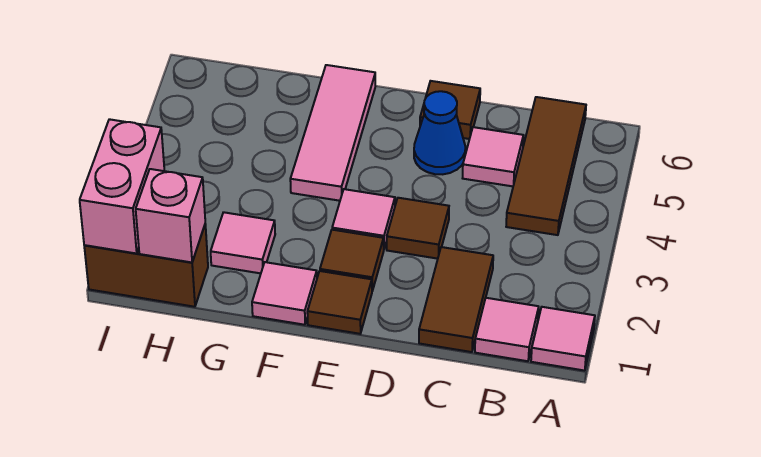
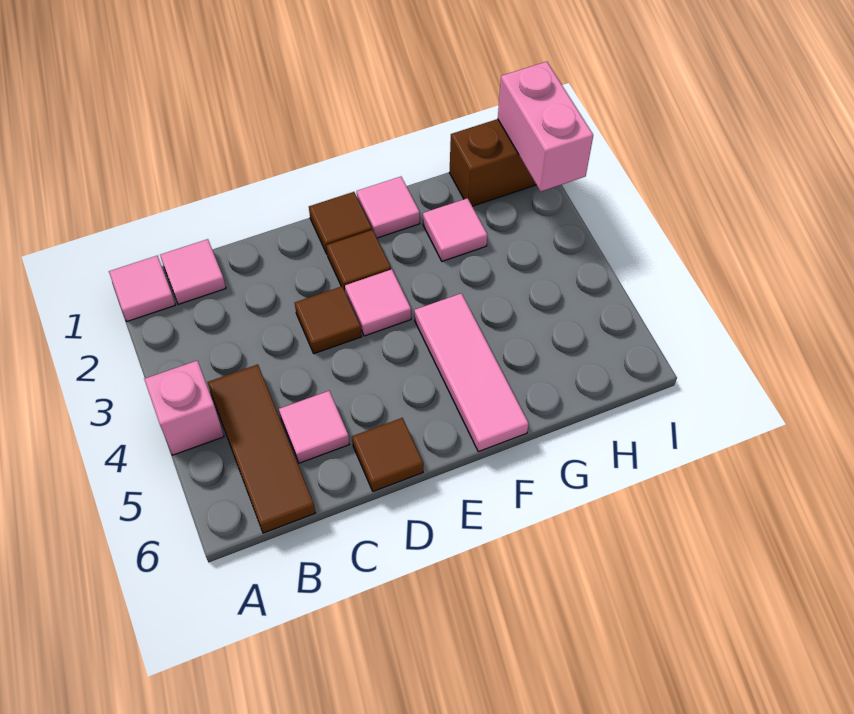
brown tile C1:C2 level 1 -> none
blue cone D5 level 1 -> none
pink brick H1 level 2 -> pink brick A4 level 1

